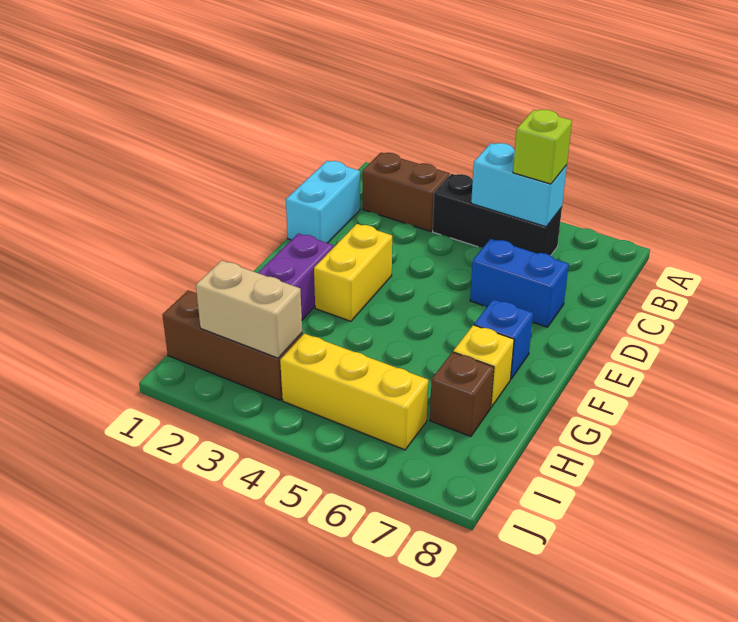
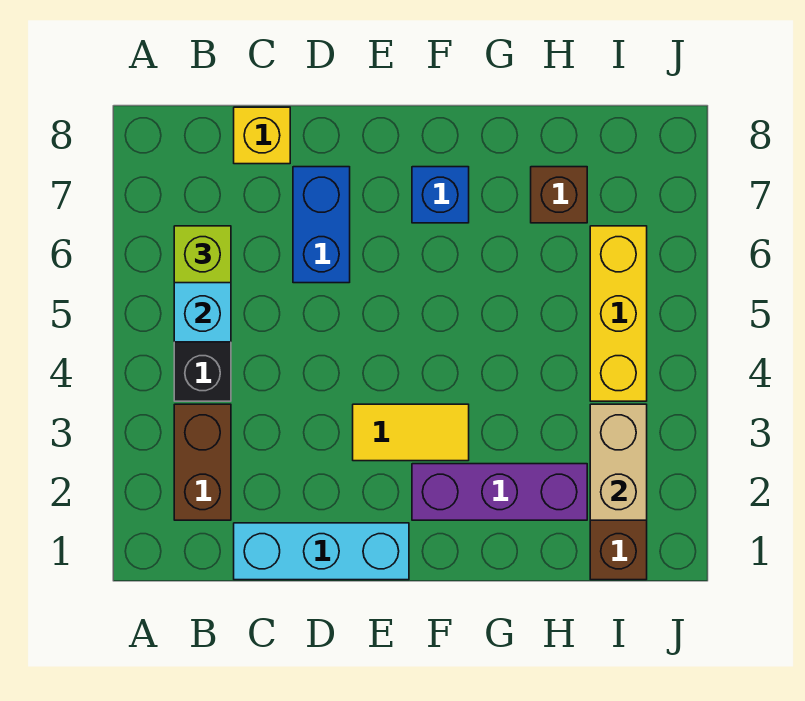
cyan brick C1:D1 level 1 -> cyan brick C1:E1 level 1
yellow brick E3:F3 level 1 -> yellow tile E3:F3 level 1
yellow brick G7 level 1 -> yellow brick C8 level 1

